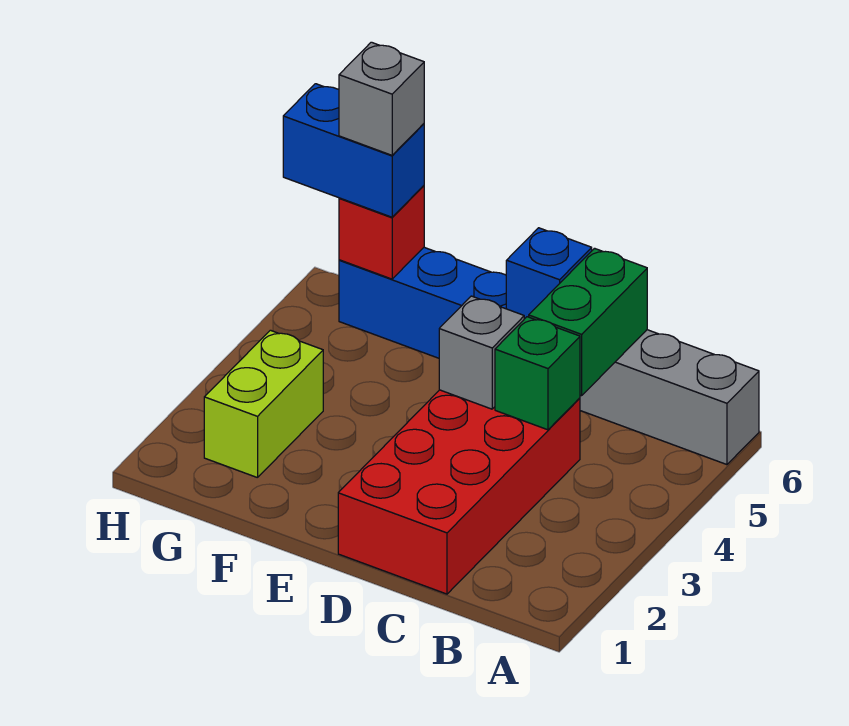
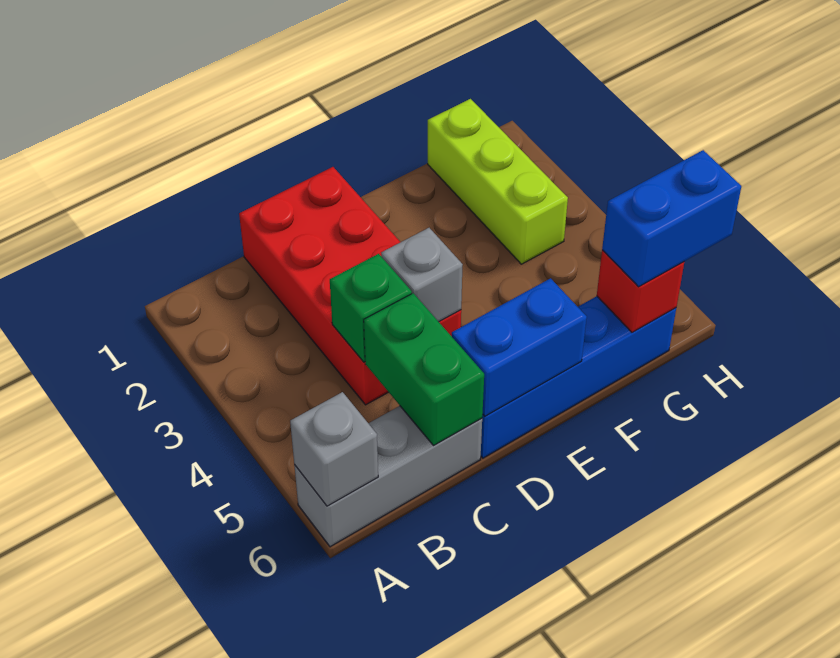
blue brick D6 level 2 -> blue brick D6:E6 level 2
lime brick G2:G3 level 1 -> lime brick G1:G3 level 1
grey brick G6 level 4 -> grey brick A6 level 2

